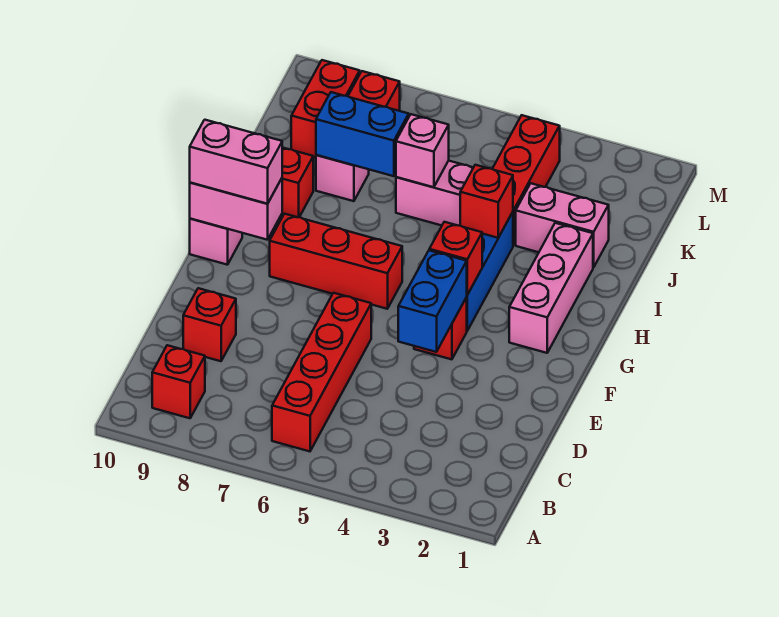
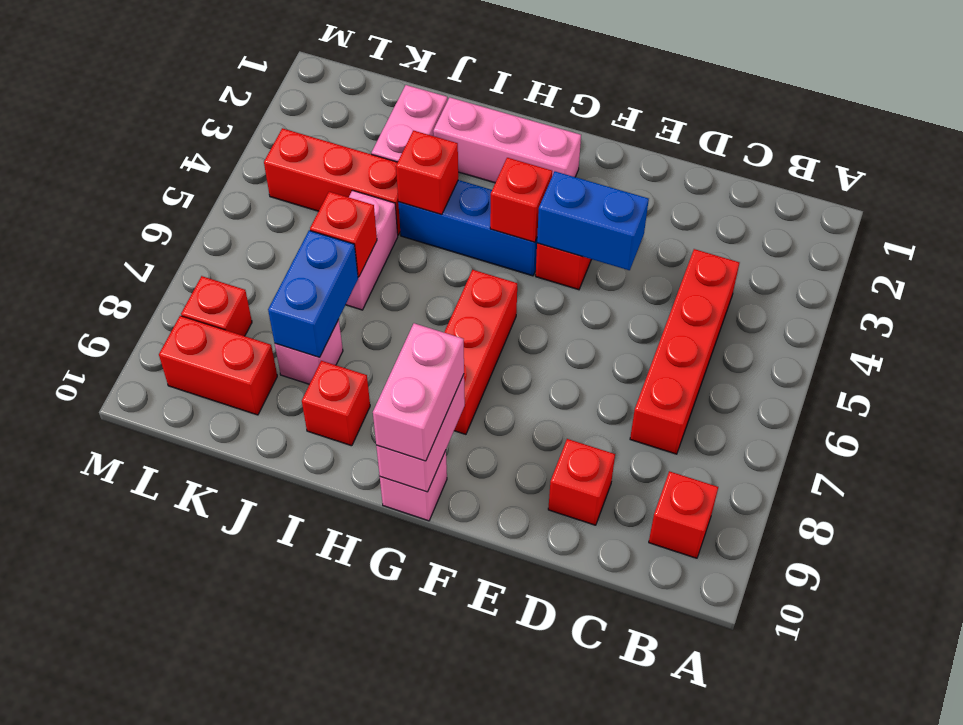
red brick B6:E6 level 1 -> red brick C4:C7 level 1
pink brick J6 level 2 -> red brick J6 level 2

